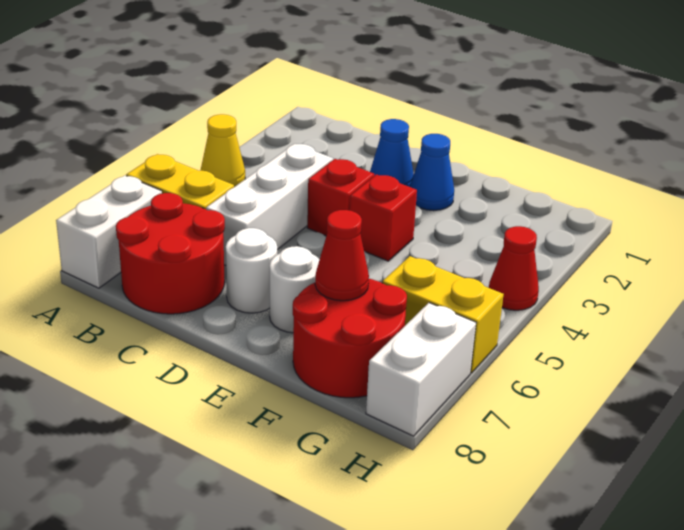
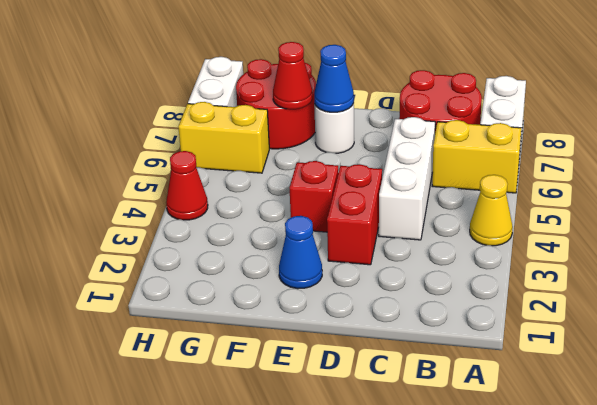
blue cone D2 level 1 -> blue cone E7 level 2
red brick D4 level 1 -> red brick D3:D4 level 1
white round brick D7 level 1 -> none

